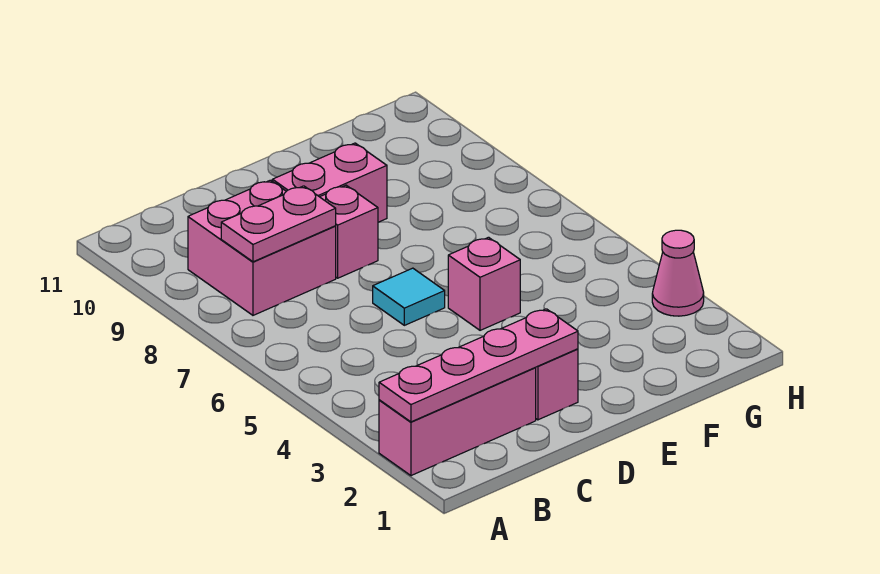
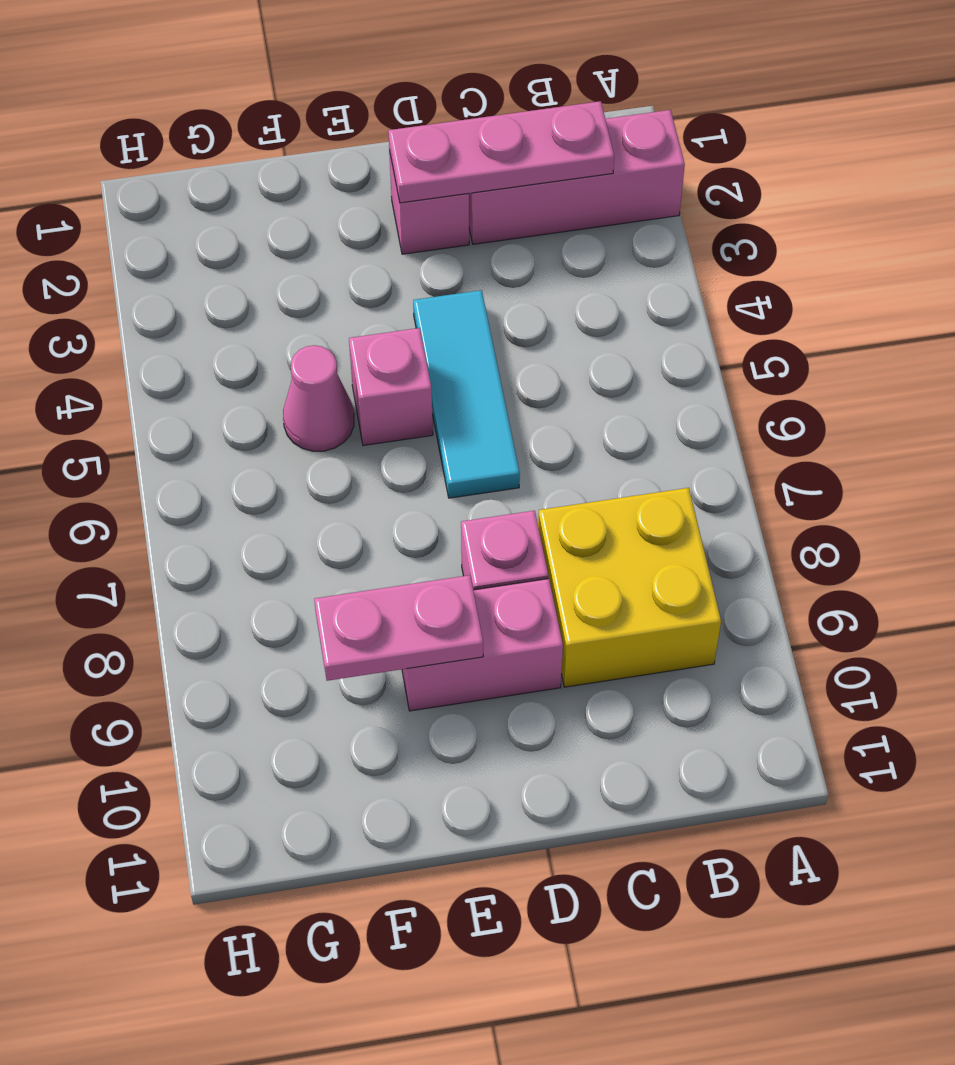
pink plate A2:D2 level 2 -> pink plate B2:D2 level 2
pink brick B8:C9 level 1 -> yellow brick B8:C9 level 1
pink plate B8:C8 level 2 -> pink plate E9:F9 level 2
cyan tile D6 level 1 -> cyan tile D4:D6 level 1
pink cone H3 level 1 -> pink cone F5 level 1

